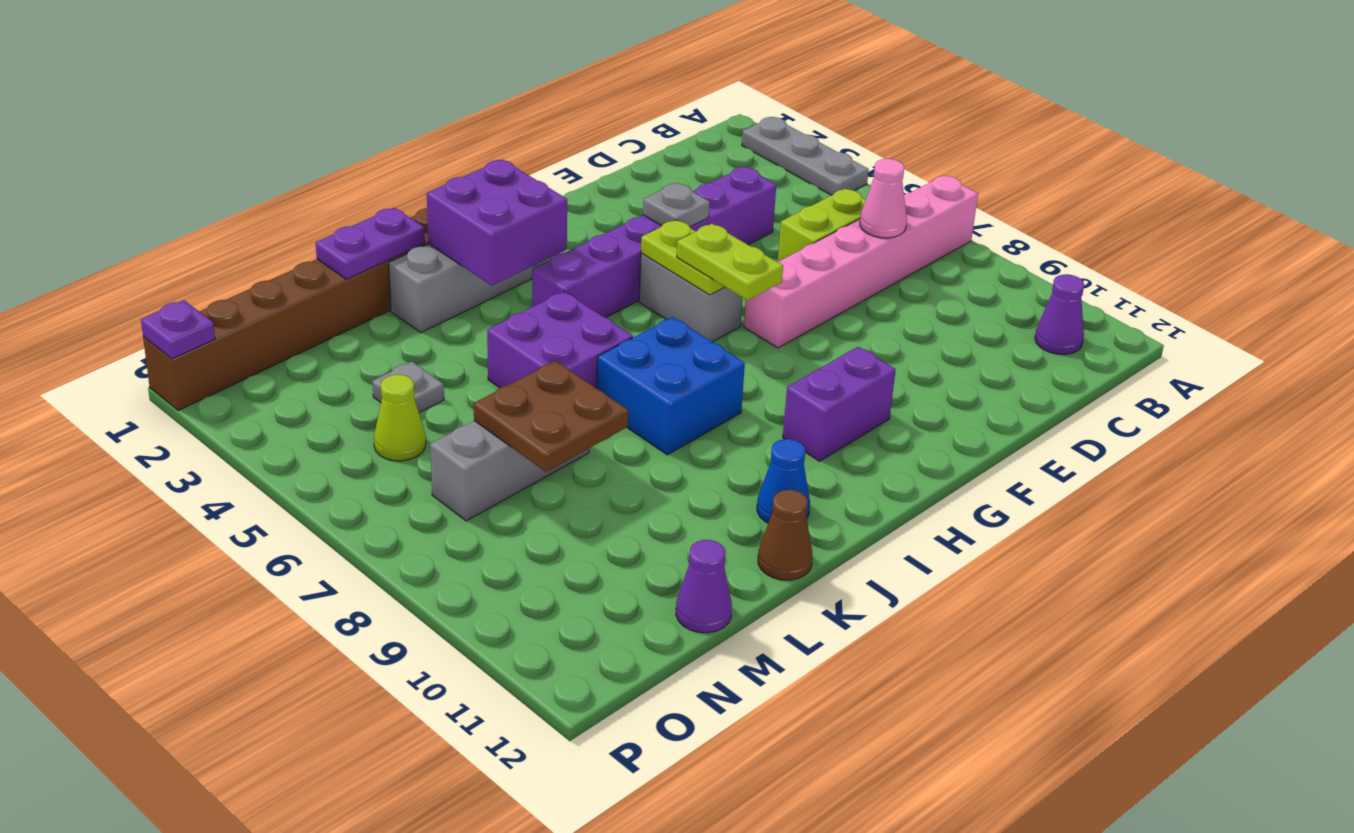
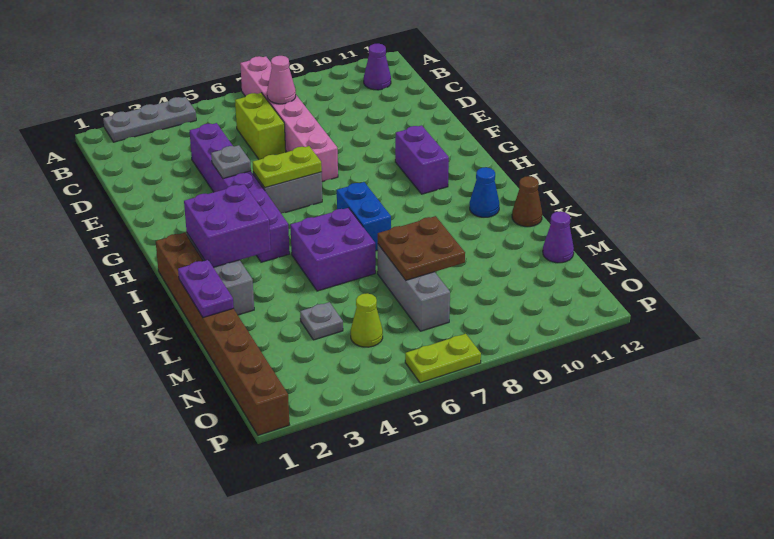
lime plate G6:G7 level 3 -> lime plate P6:P7 level 1
blue brick I7:J8 level 1 -> blue brick I7:J7 level 1
purple plate P1 level 2 -> none

